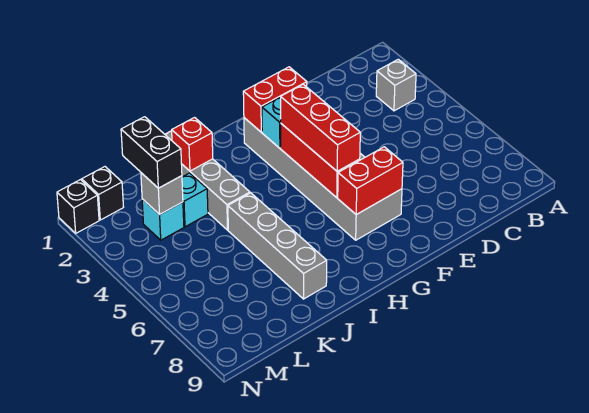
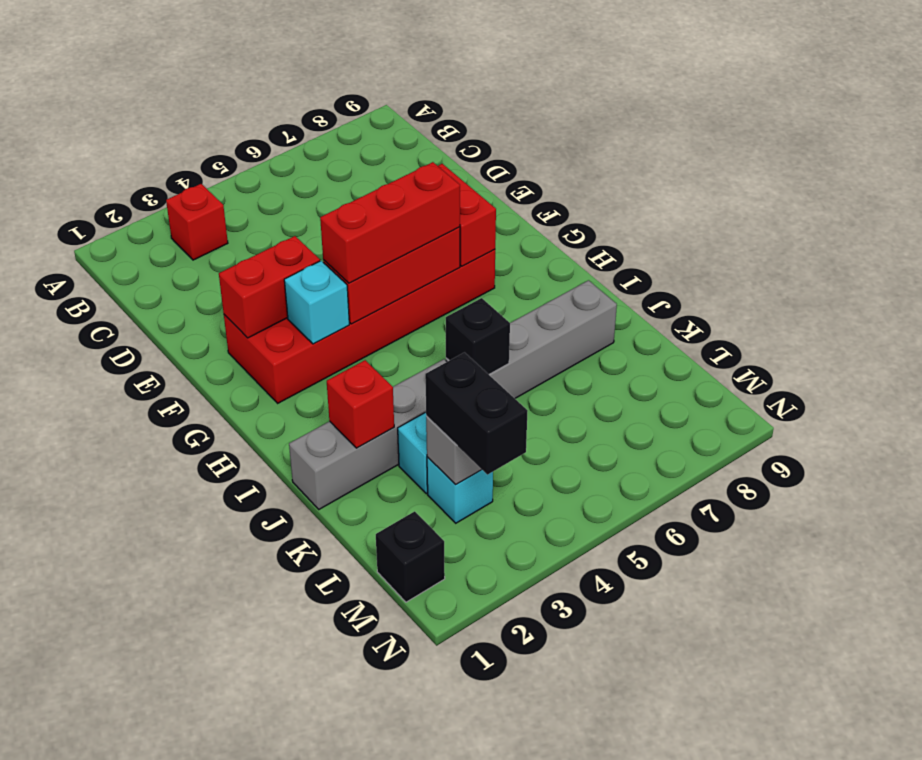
grey brick B3 level 1 -> red brick B3 level 1
grey brick F2:G7 level 1 -> red brick F2:G7 level 1
red brick F2:G2 level 2 -> red brick F2:F3 level 2
black brick L2:L3 level 3 -> black brick L3:M3 level 3
black brick N1 level 1 -> black brick J5 level 2

